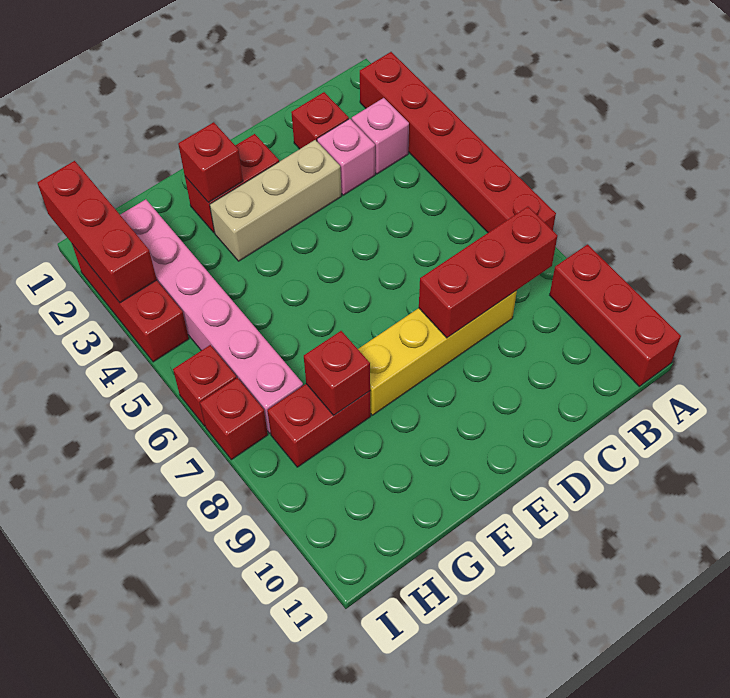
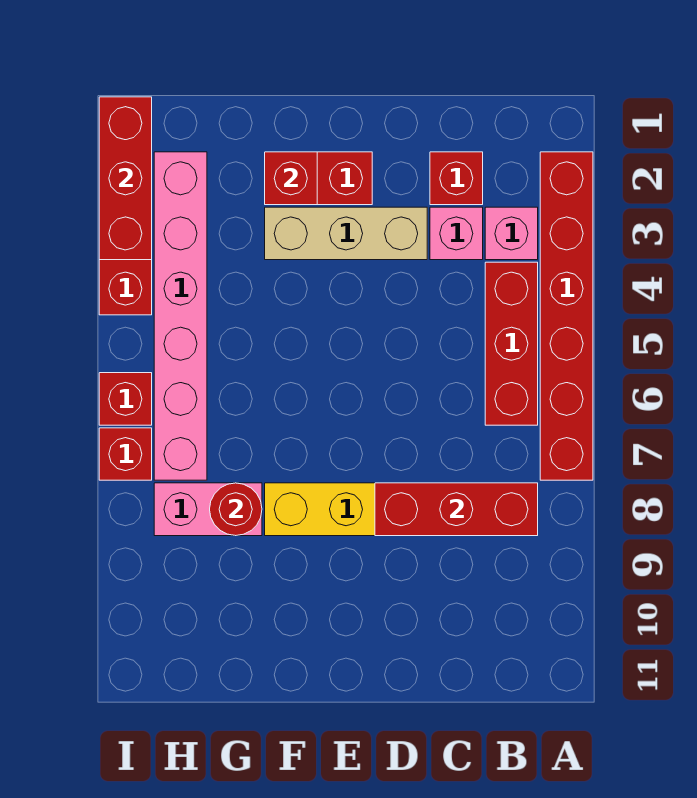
red brick A9:A11 level 1 -> red brick B4:B6 level 1
red brick G8:H8 level 1 -> pink brick G8:H8 level 1
red brick G8 level 2 -> red round brick G8 level 2

